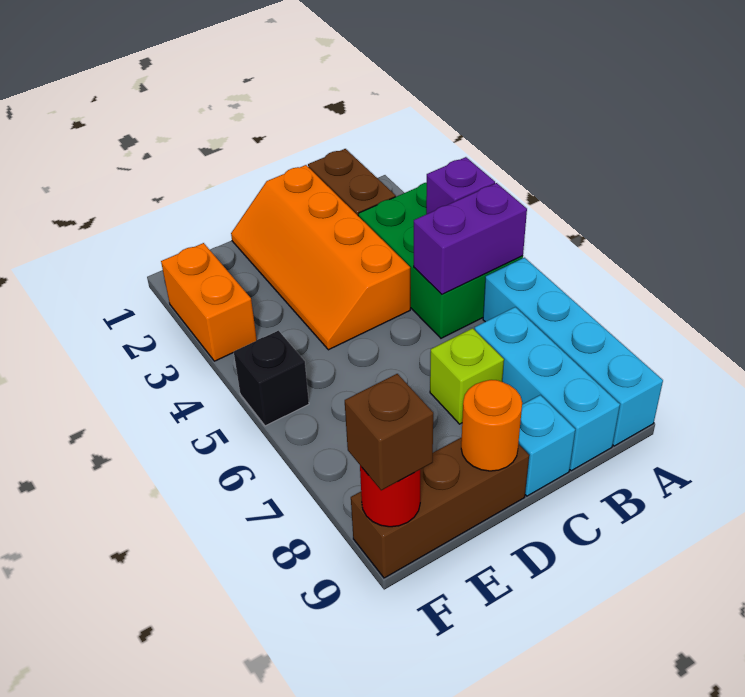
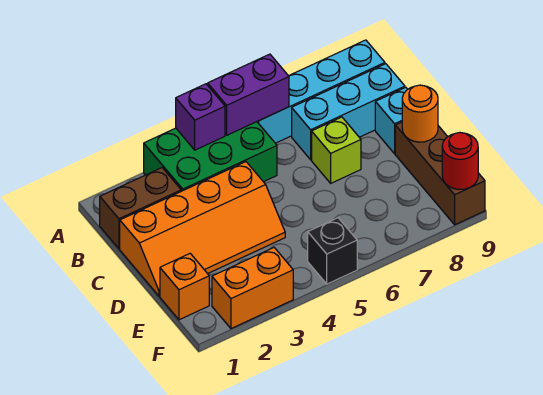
purple brick A5:B5 level 2 -> purple brick A5:A6 level 2
none -> orange brick E1 level 1
brown brick F9 level 3 -> none

